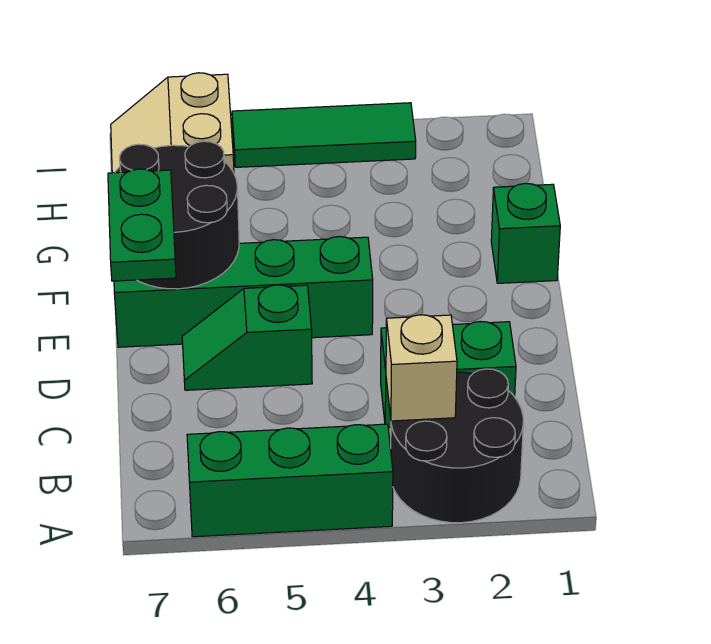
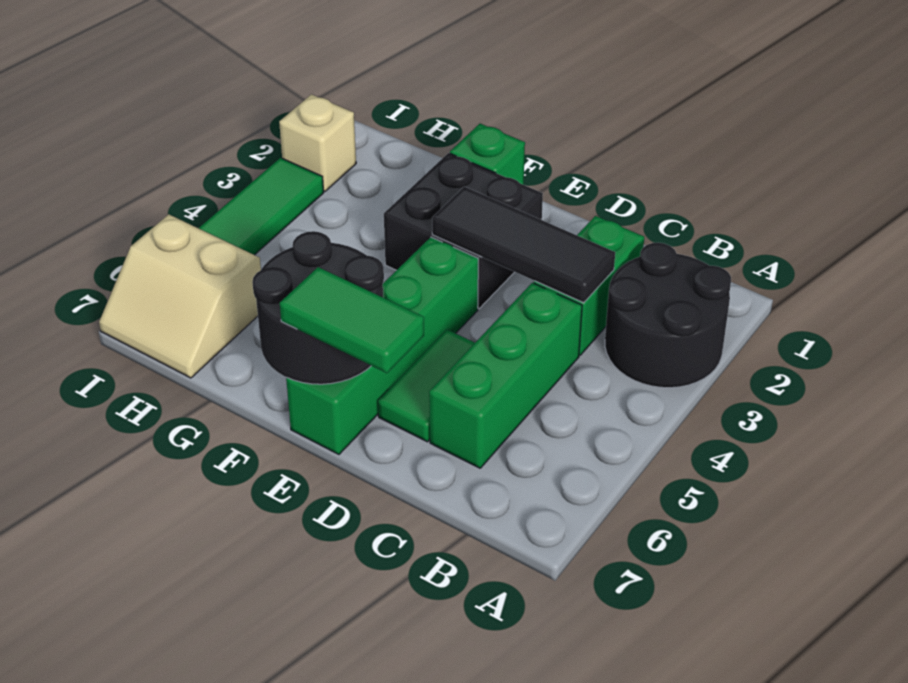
green brick A4:A6 level 1 -> green brick C4:C6 level 1
tan brick B3 level 2 -> tan brick I2 level 1
none -> black tile C3:E3 level 2
green slope D5:D6 level 1 top 5 -> green tile D5:D6 level 1
green plate D7:E7 level 3 -> green tile D7:E7 level 3
none -> black brick E2:F3 level 1

